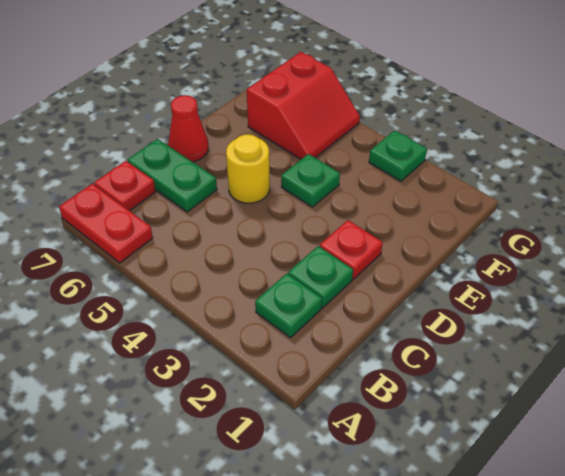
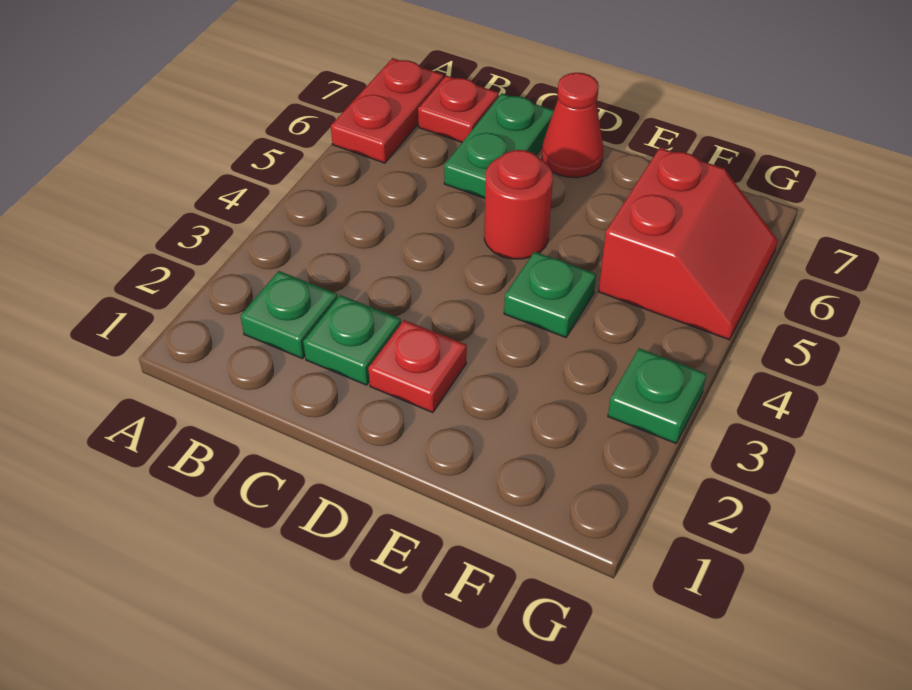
yellow round brick D5 level 1 -> red round brick D5 level 1
red slope F5:G6 level 1 top 6 -> red slope F5:G6 level 1 top F

